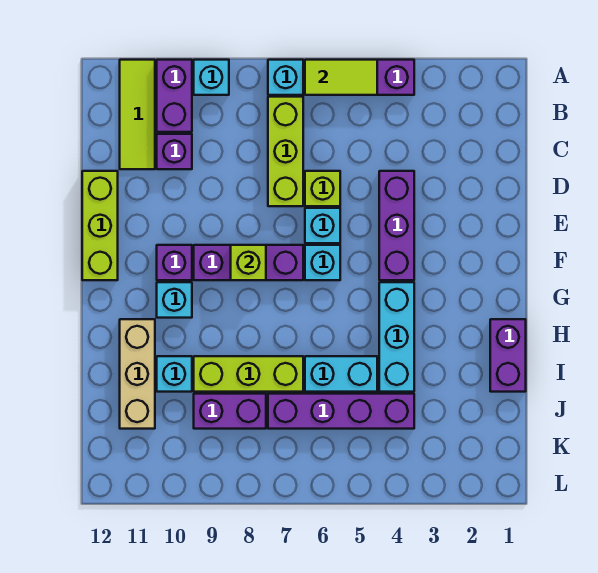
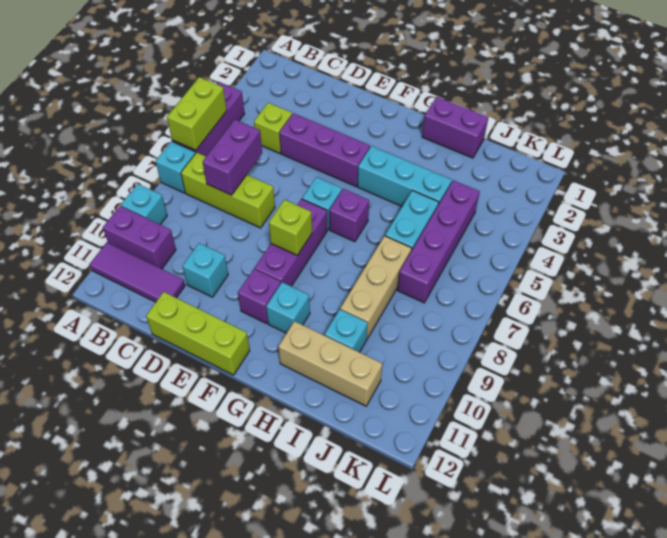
lime tile A5:A6 level 2 -> lime brick A5:A6 level 2
lime tile A11:C11 level 1 -> purple tile A11:C11 level 1
purple brick C10 level 1 -> purple brick G6 level 1
lime brick D6 level 1 -> lime brick C4 level 1
cyan brick E6 level 1 -> cyan brick D10 level 1
lime brick I7:I9 level 1 -> tan brick I7:I9 level 1
purple brick J8:J9 level 1 -> purple brick C6:C7 level 2

